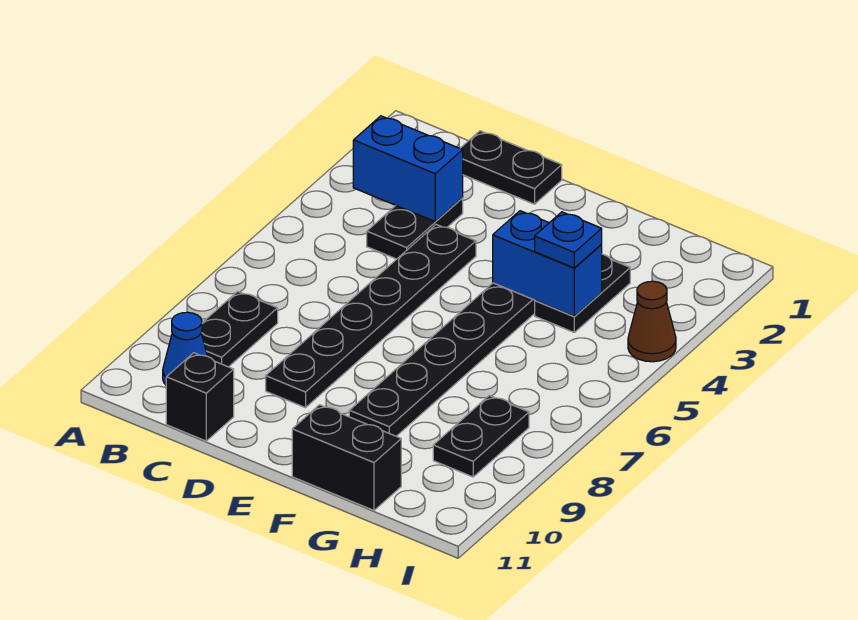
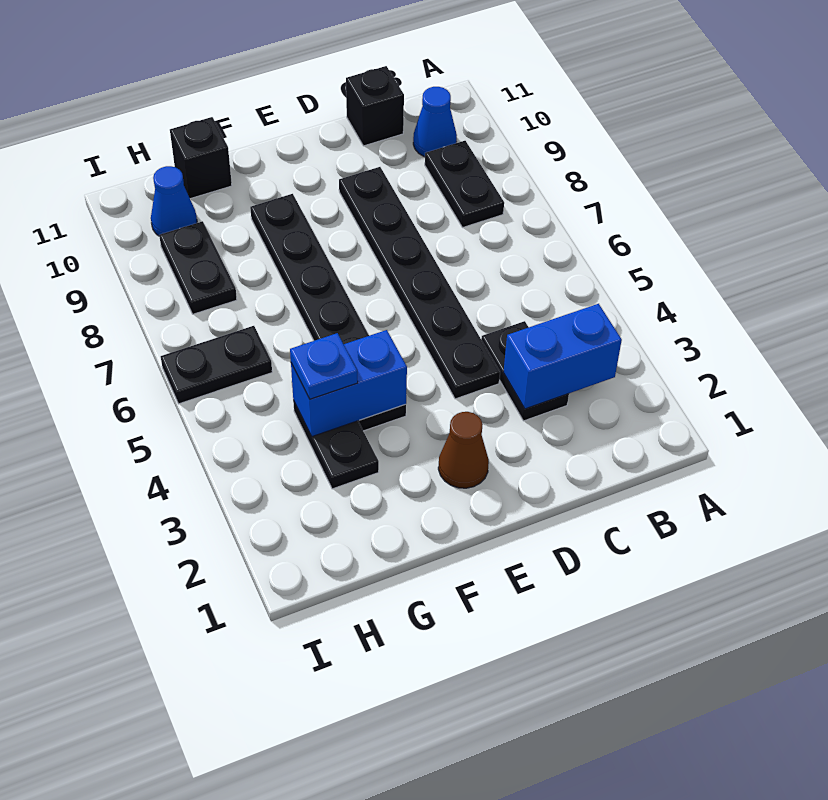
black plate C1:D1 level 1 -> black plate H6:I6 level 1
black brick F11:G11 level 1 -> black brick G11 level 1
none -> blue cone H10 level 1
brown cone I4 level 1 -> brown cone E2 level 1

